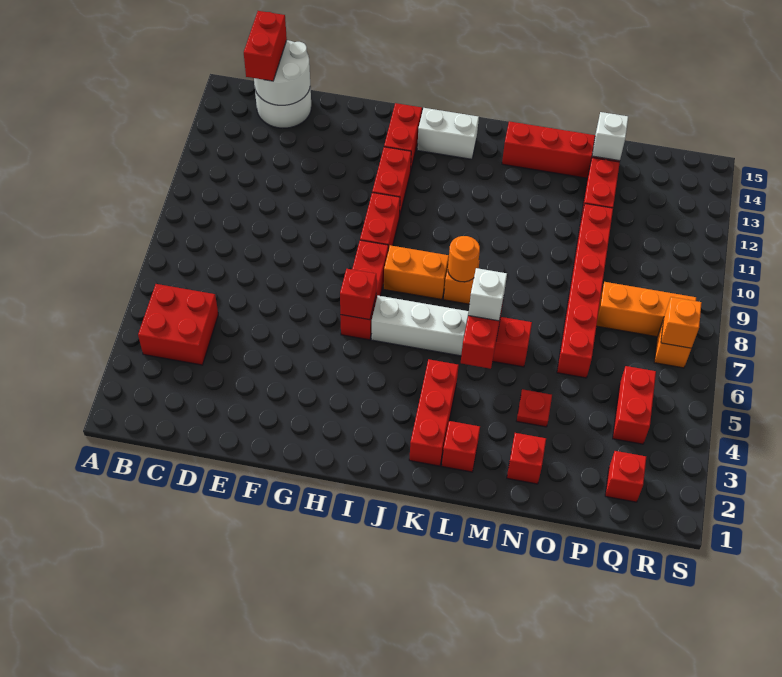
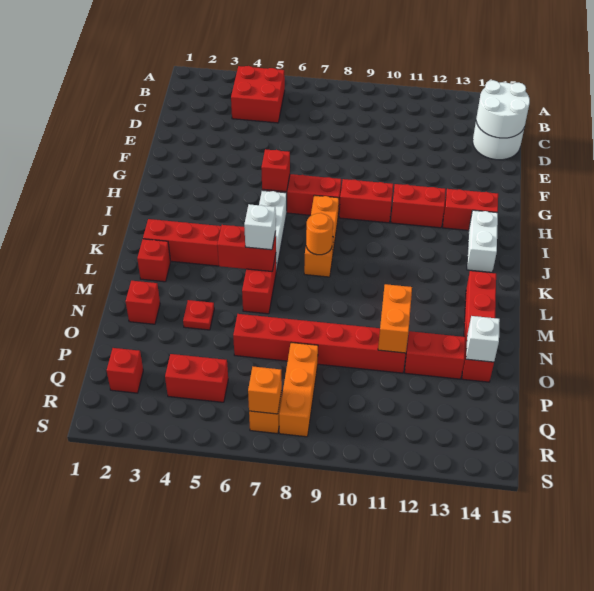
red brick C14:C15 level 3 -> none
none -> orange brick N11:O11 level 2

